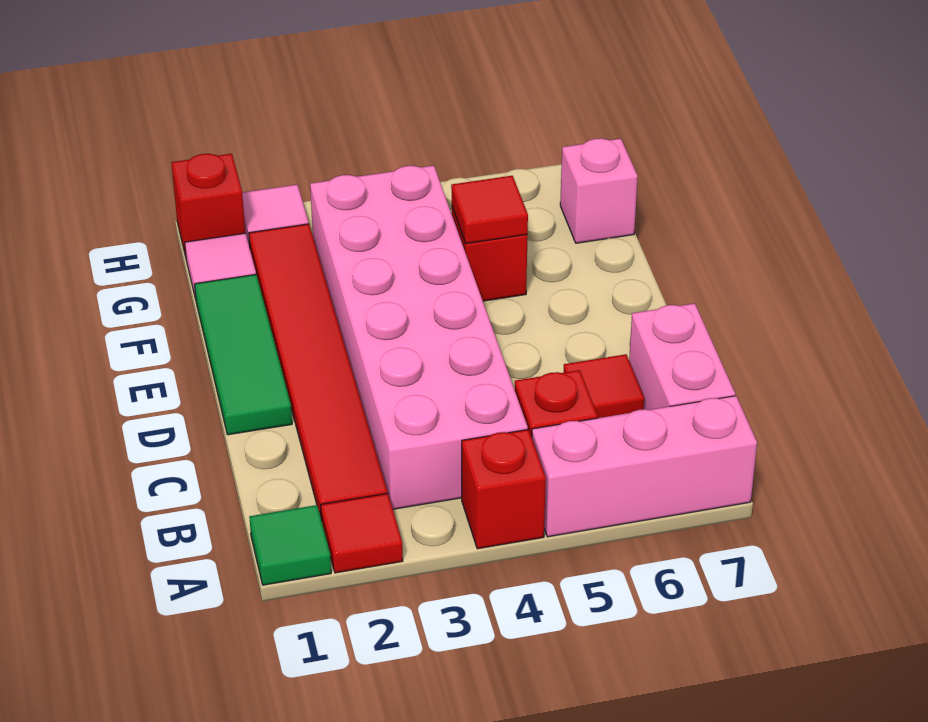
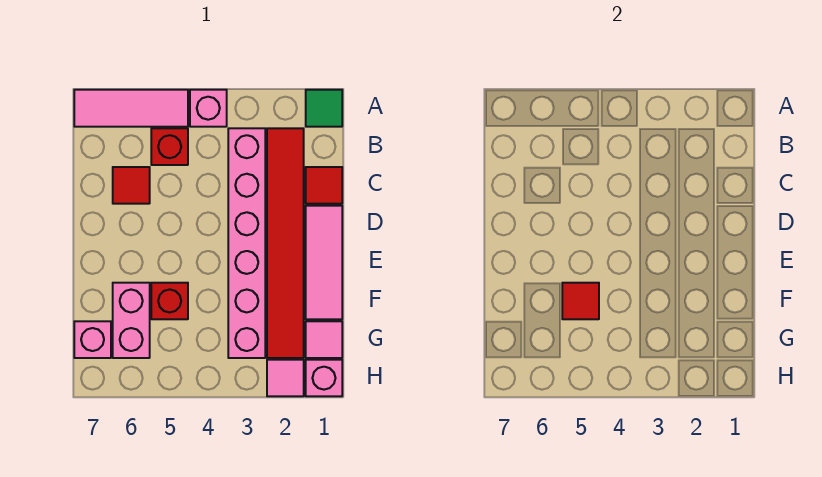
red tile A2 level 1 -> red tile C1 level 1
red brick A4 level 1 -> pink brick A4 level 1
pink brick A5:A7 level 1 -> pink tile A5:A7 level 1
pink brick B3:G4 level 1 -> pink brick B3:G3 level 1
pink brick B7:C7 level 1 -> pink brick F6:G6 level 1
green tile D1:F1 level 1 -> pink tile D1:F1 level 1
red brick H1 level 1 -> pink brick H1 level 1

